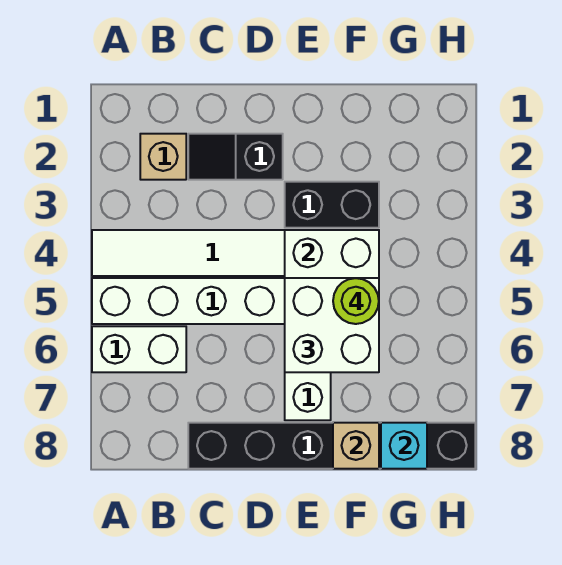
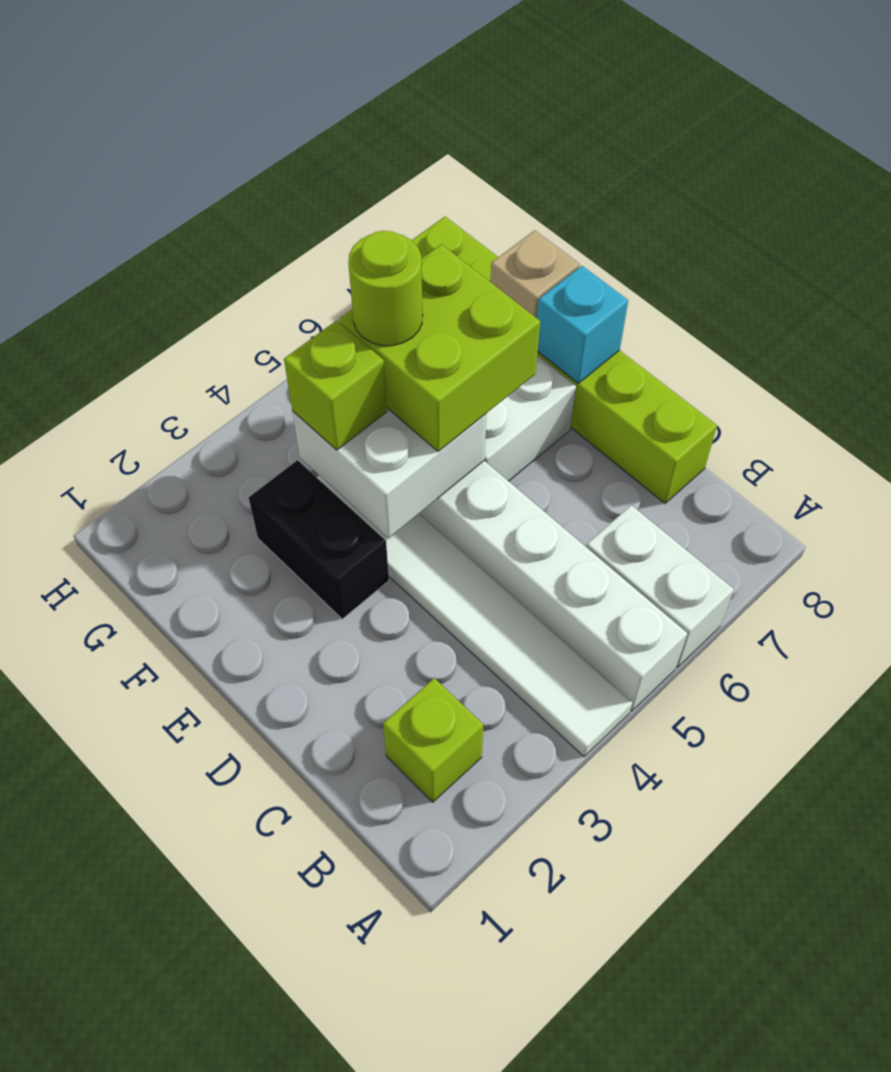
tan brick B2 level 1 -> lime brick B2 level 1
black slope C2:D2 level 1 top D -> none
black brick C8:H8 level 1 -> lime brick C8:H8 level 1
white brick E5:F6 level 3 -> lime brick E5:F6 level 3
none -> lime brick F4 level 3
cyan brick G8 level 2 -> cyan brick E8 level 2

